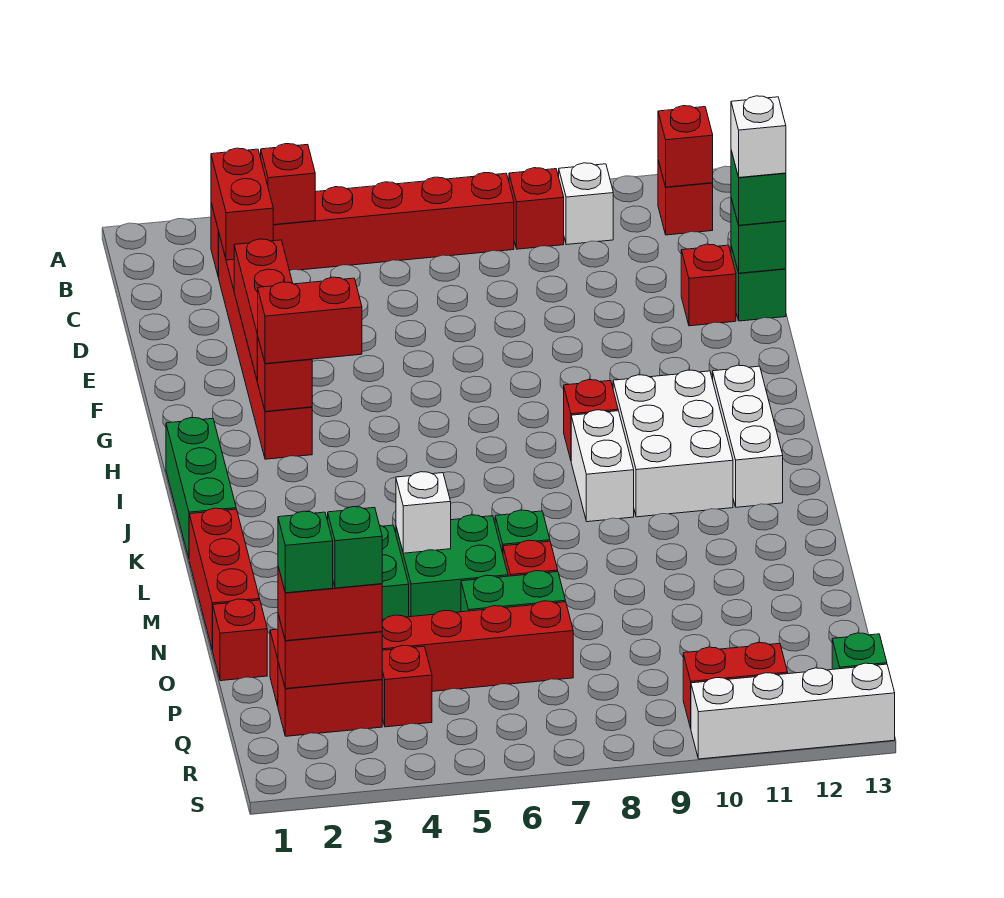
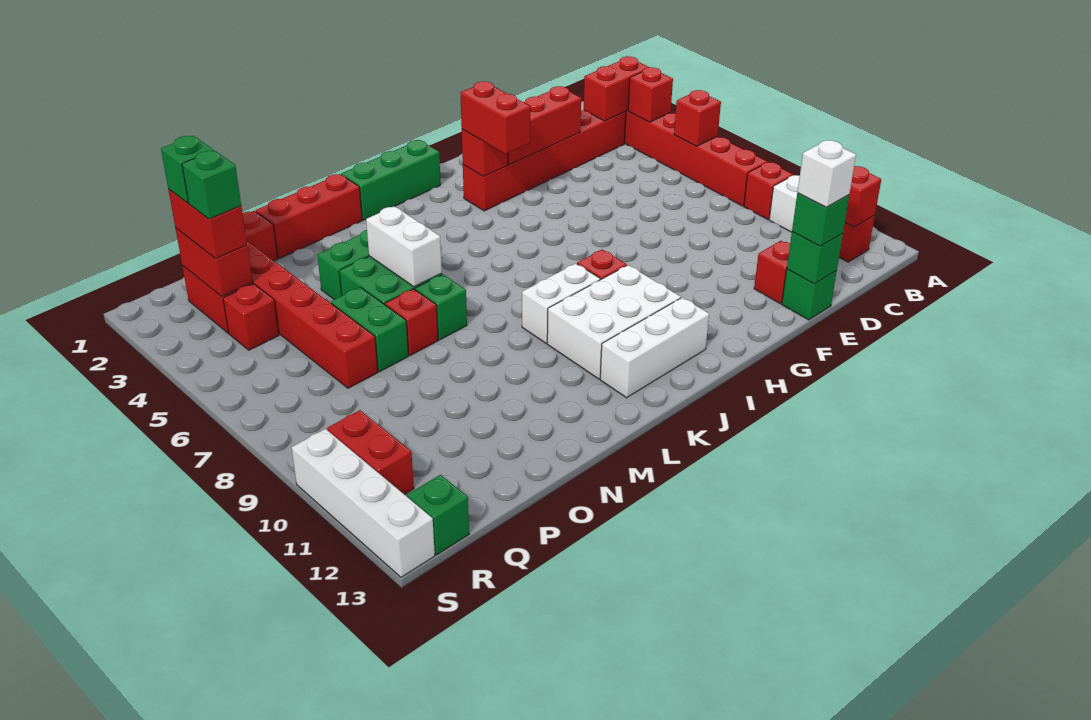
none -> red brick B6 level 2
white brick M5 level 2 -> white brick M5:M6 level 2

